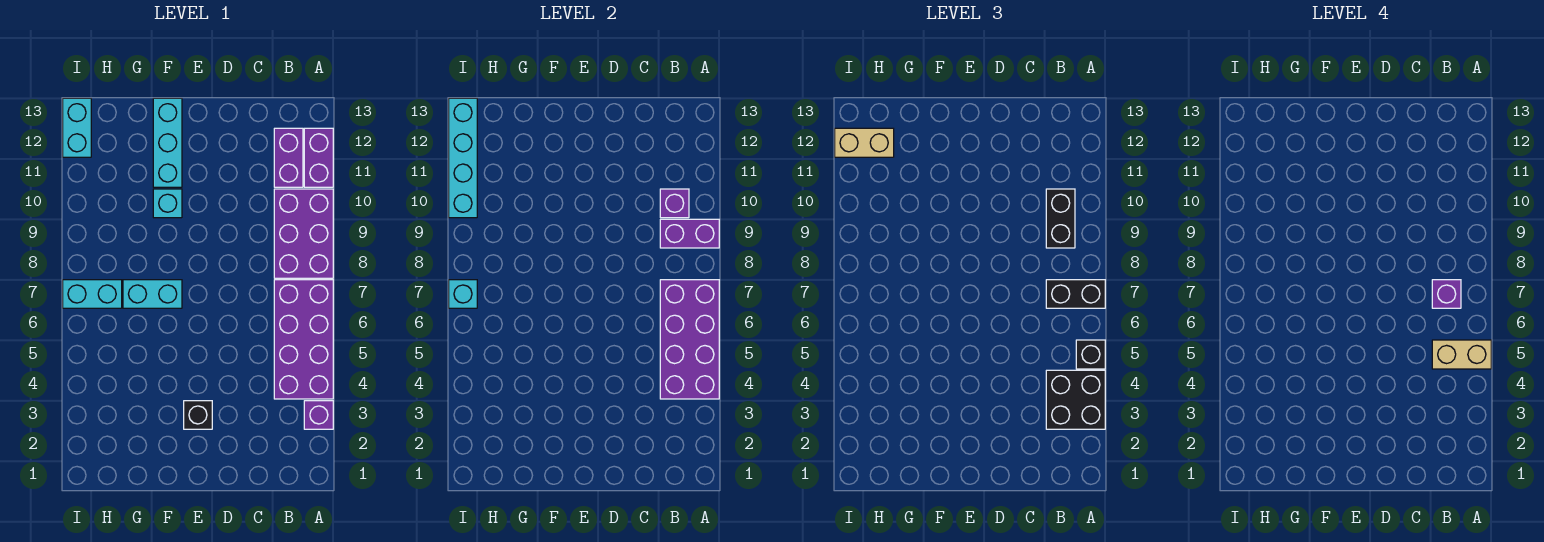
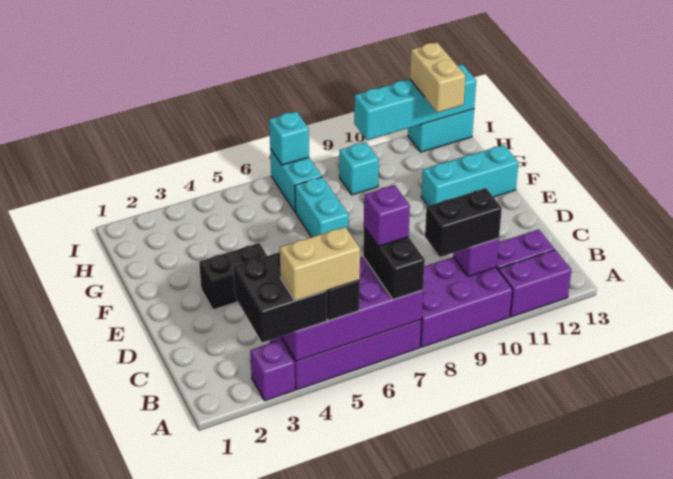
tan brick A5:B5 level 4 -> tan brick A4:A5 level 4
purple brick A9:B9 level 2 -> none
black brick E3 level 1 -> black brick E3:E4 level 1
cyan brick F10 level 1 -> cyan brick H9 level 1

